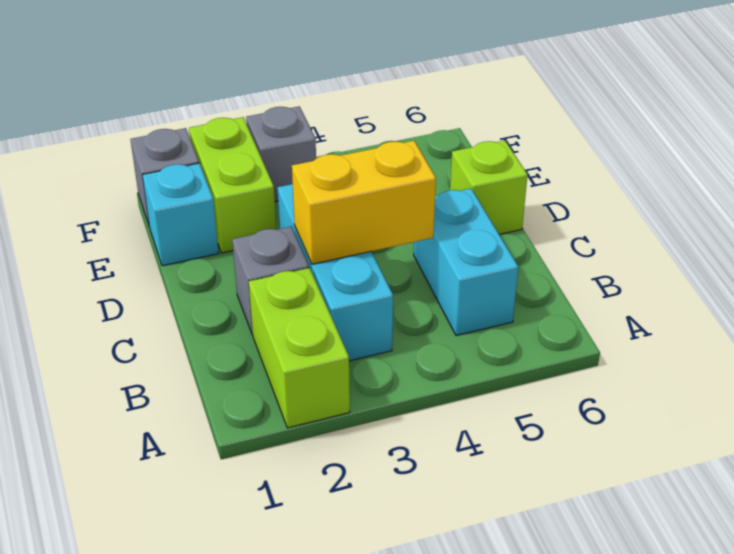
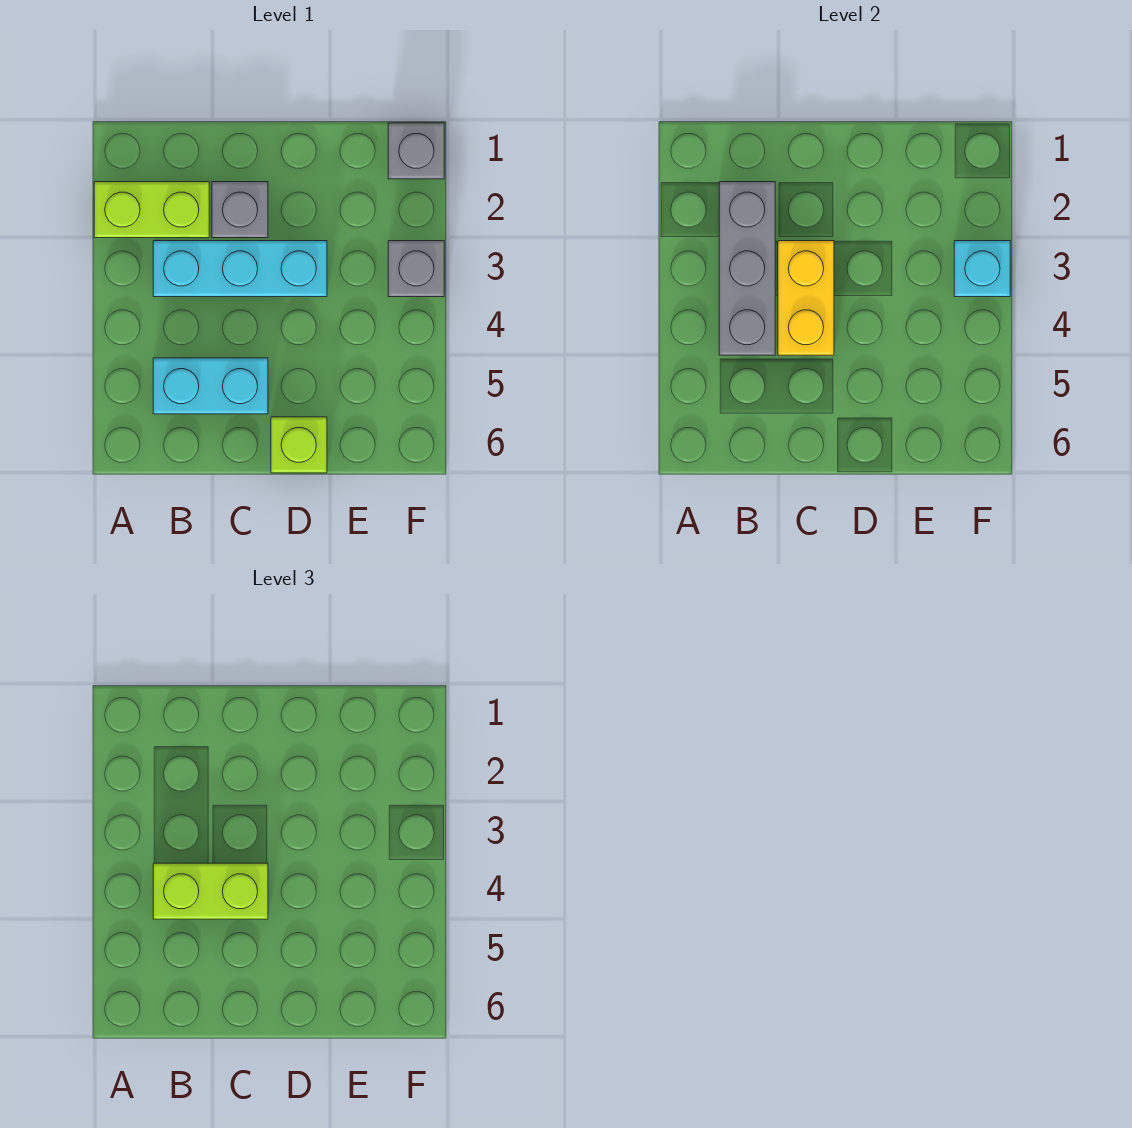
none -> grey brick B2:B4 level 2
cyan brick E1 level 1 -> cyan brick F3 level 2
lime brick E2:F2 level 1 -> lime brick B4:C4 level 3

